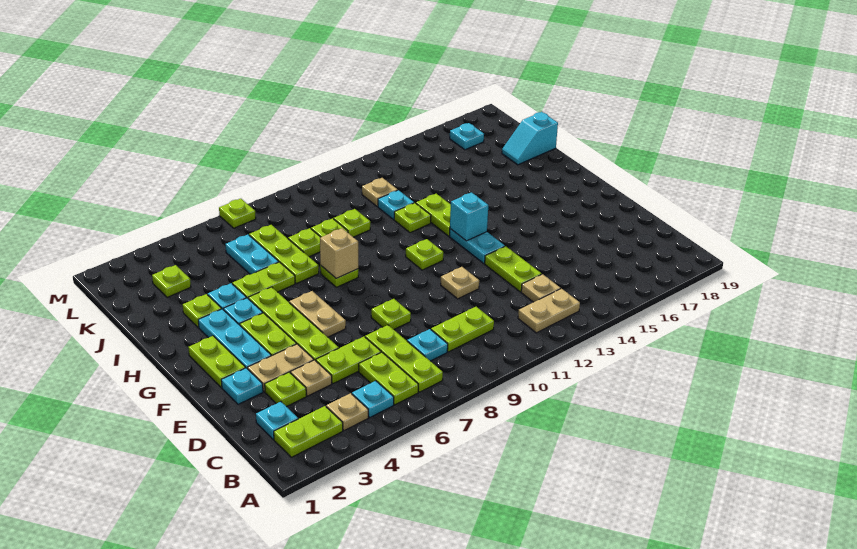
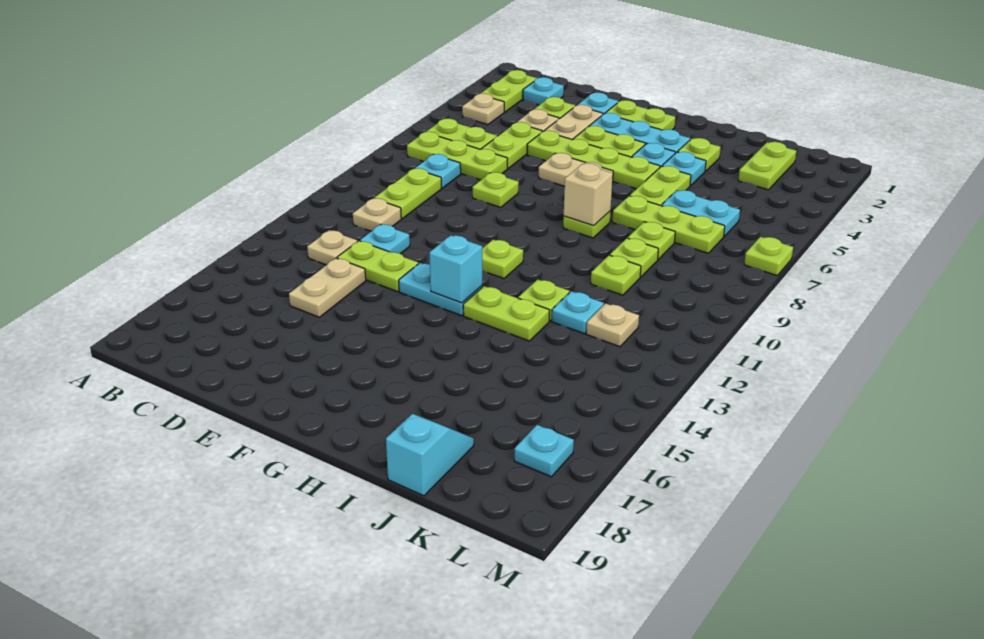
cyan plate B5 level 1 -> cyan plate D12 level 1
tan plate B12:B13 level 1 -> tan plate D14:D15 level 1
tan plate E11 level 1 -> tan plate C11 level 1
lime plate K3 level 1 -> lime plate K2:K3 level 1

